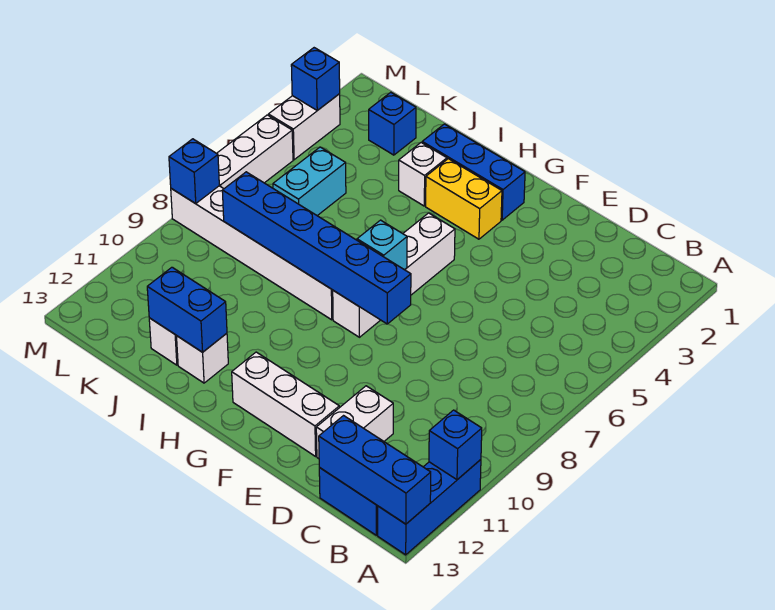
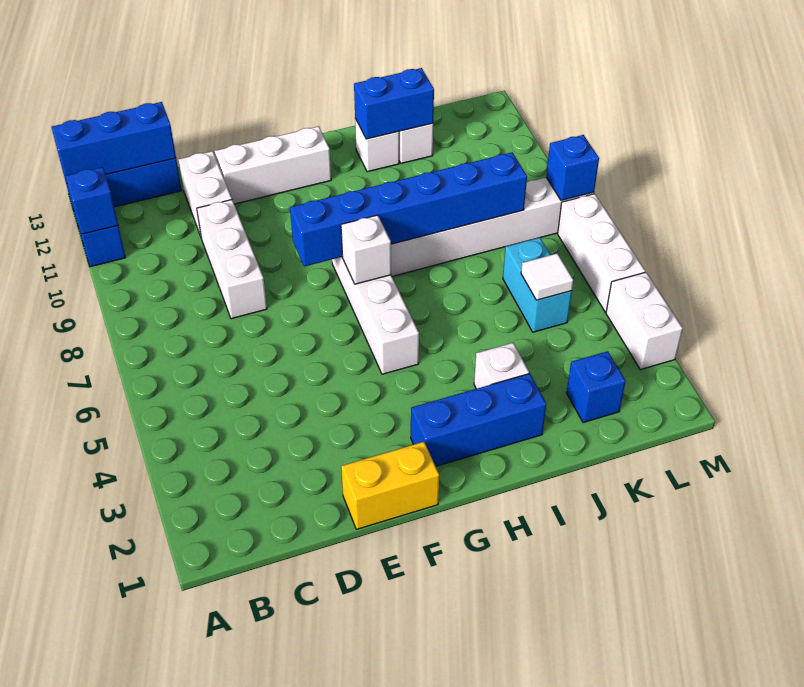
none -> white brick D8:D10 level 1
yellow brick G3:H3 level 1 -> yellow brick E1:F1 level 1
cyan brick G7 level 2 -> white brick G7 level 2
none -> white tile K5 level 2
blue brick M3 level 2 -> none

